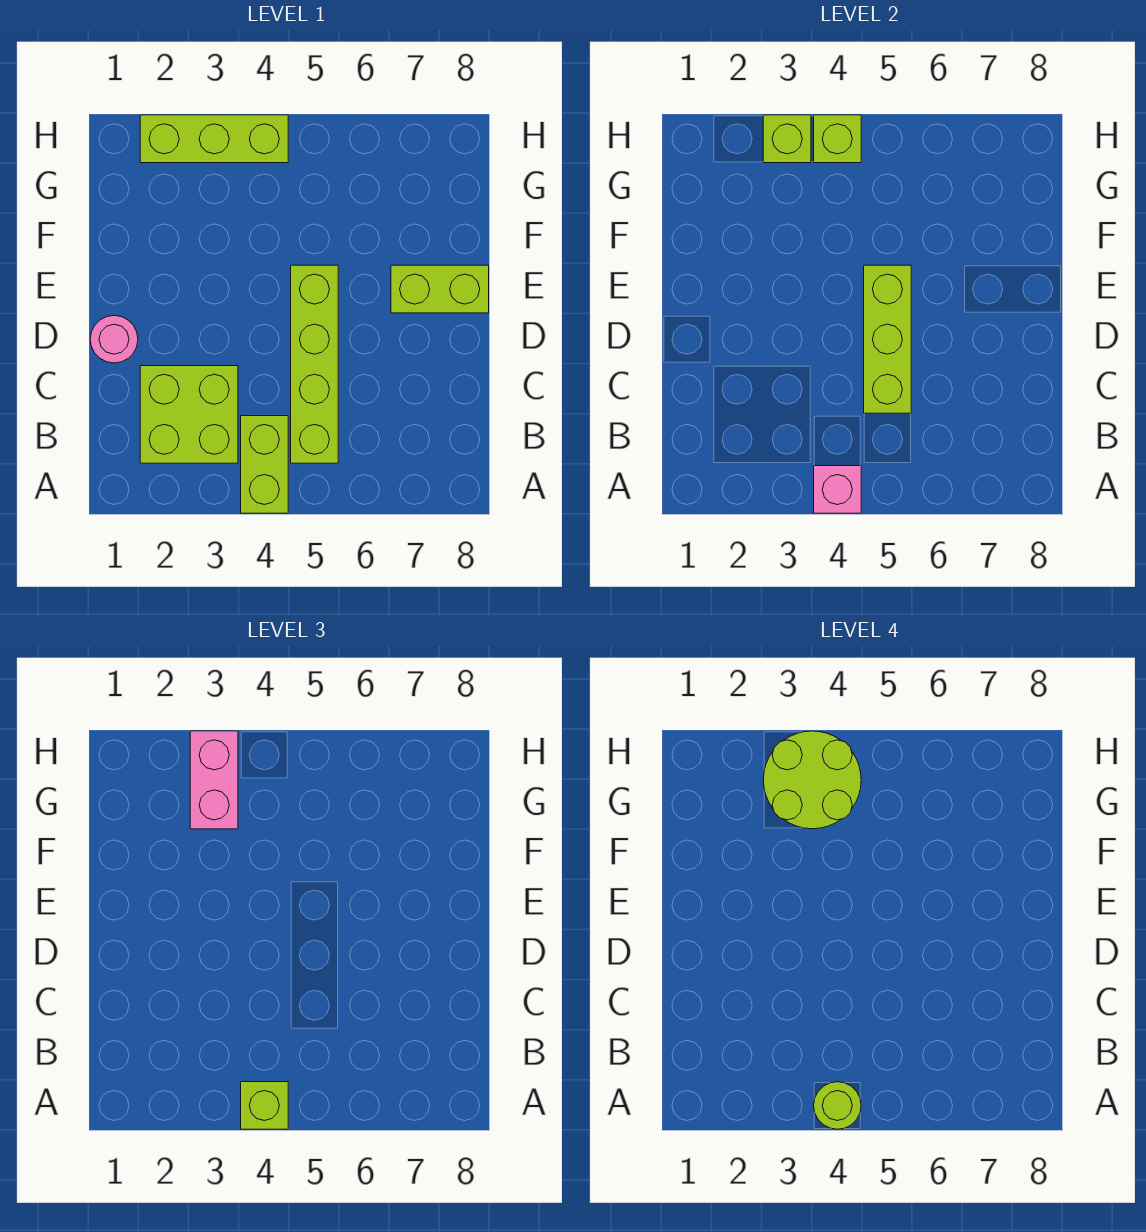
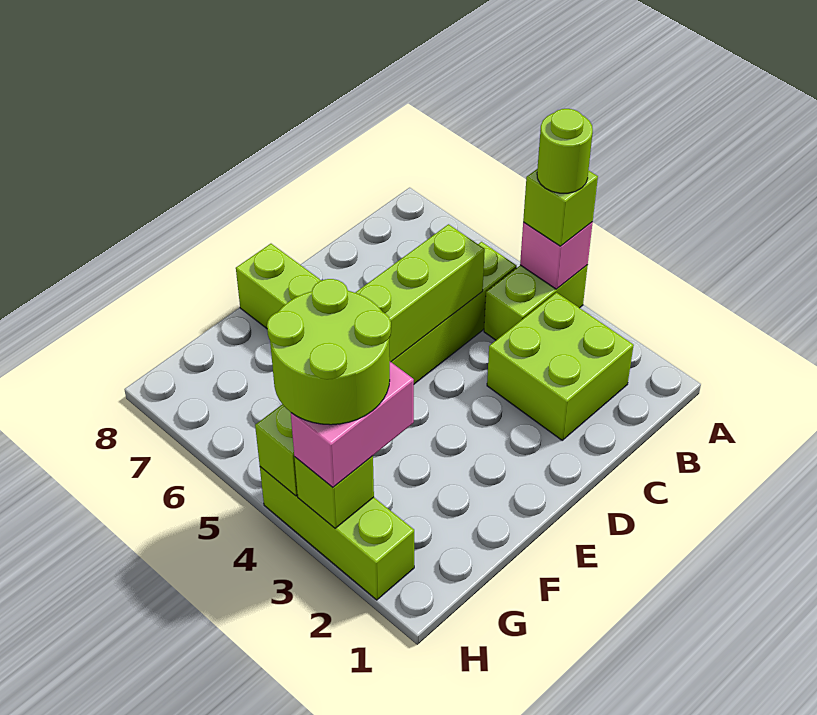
pink round brick D1 level 1 -> none

